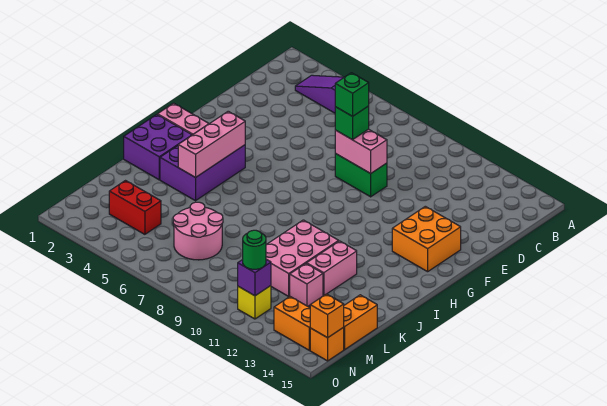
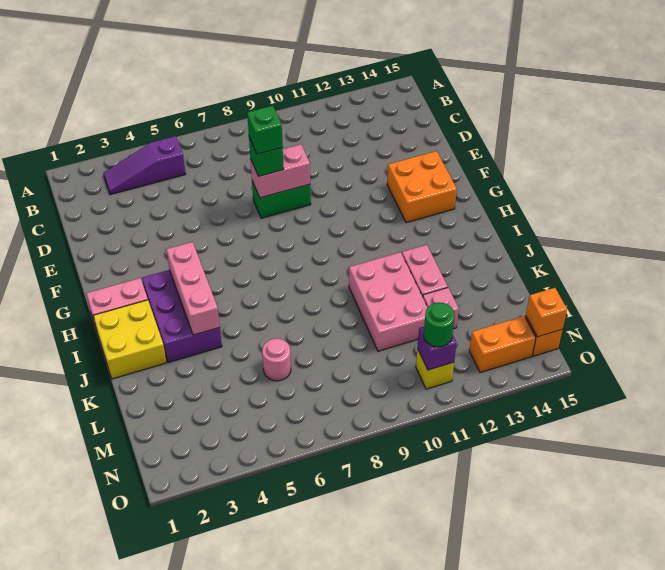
purple brick I1:J2 level 1 -> yellow brick I1:J2 level 1
pink round brick L6:M7 level 1 -> pink round brick L6 level 1
orange brick L15:M15 level 1 -> none
red brick M3:M4 level 1 -> none

